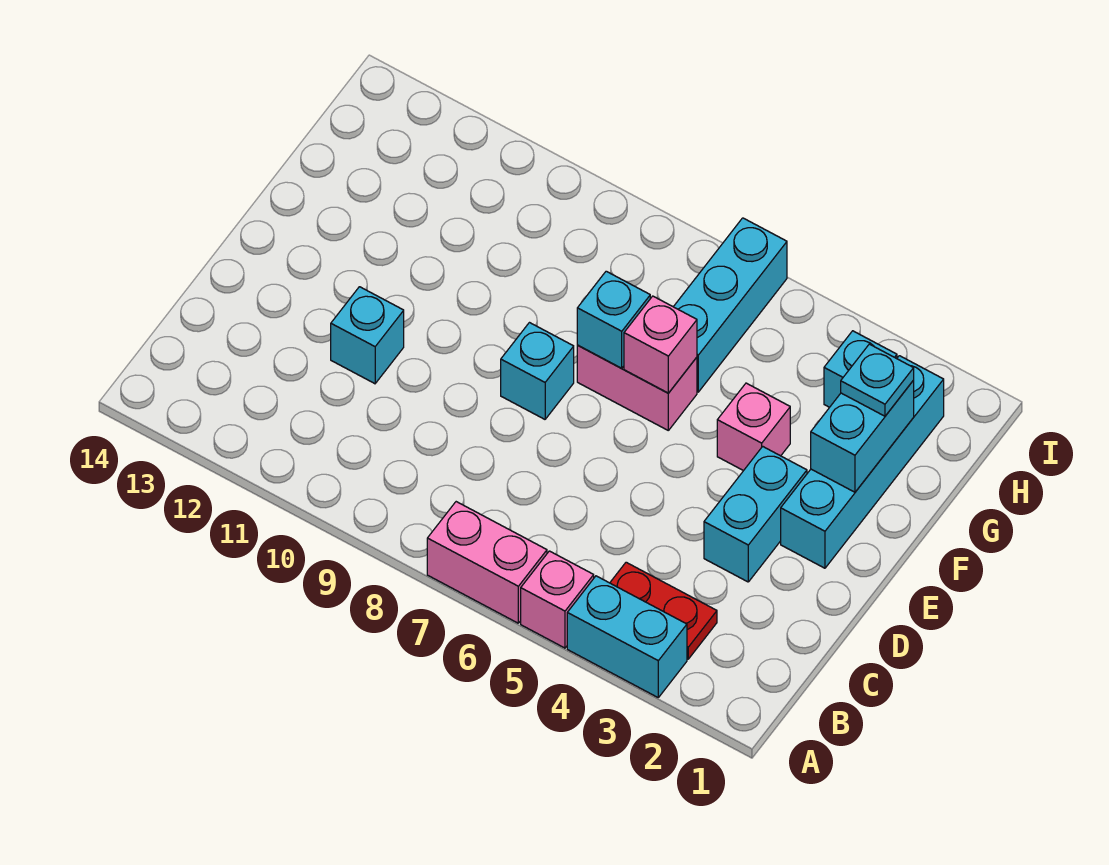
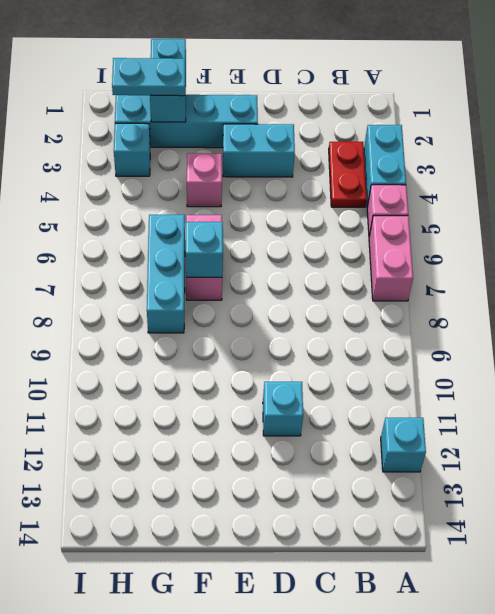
cyan brick E8 level 1 -> cyan brick A12 level 1
cyan brick F2:G2 level 2 -> cyan brick G1:G2 level 2
pink brick F6 level 2 -> none
cyan plate G2 level 3 -> cyan plate G2:H2 level 3
cyan brick G6:I6 level 1 -> cyan brick G6:G8 level 1

